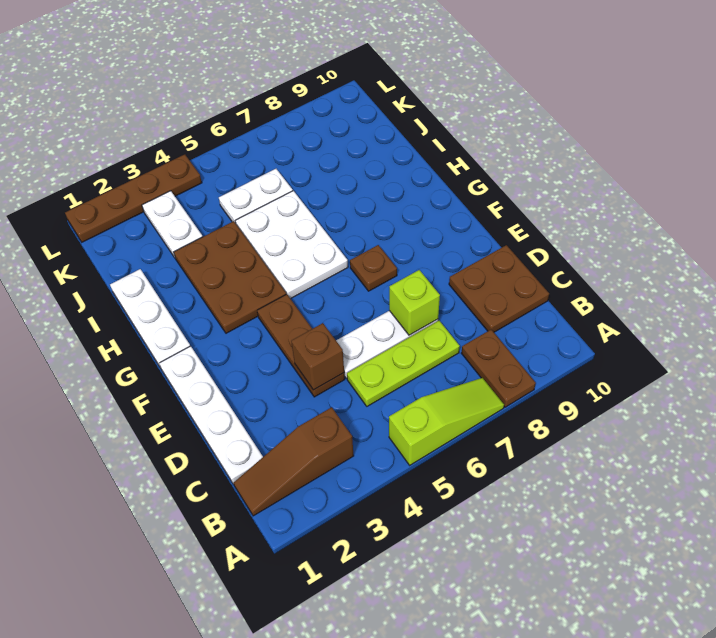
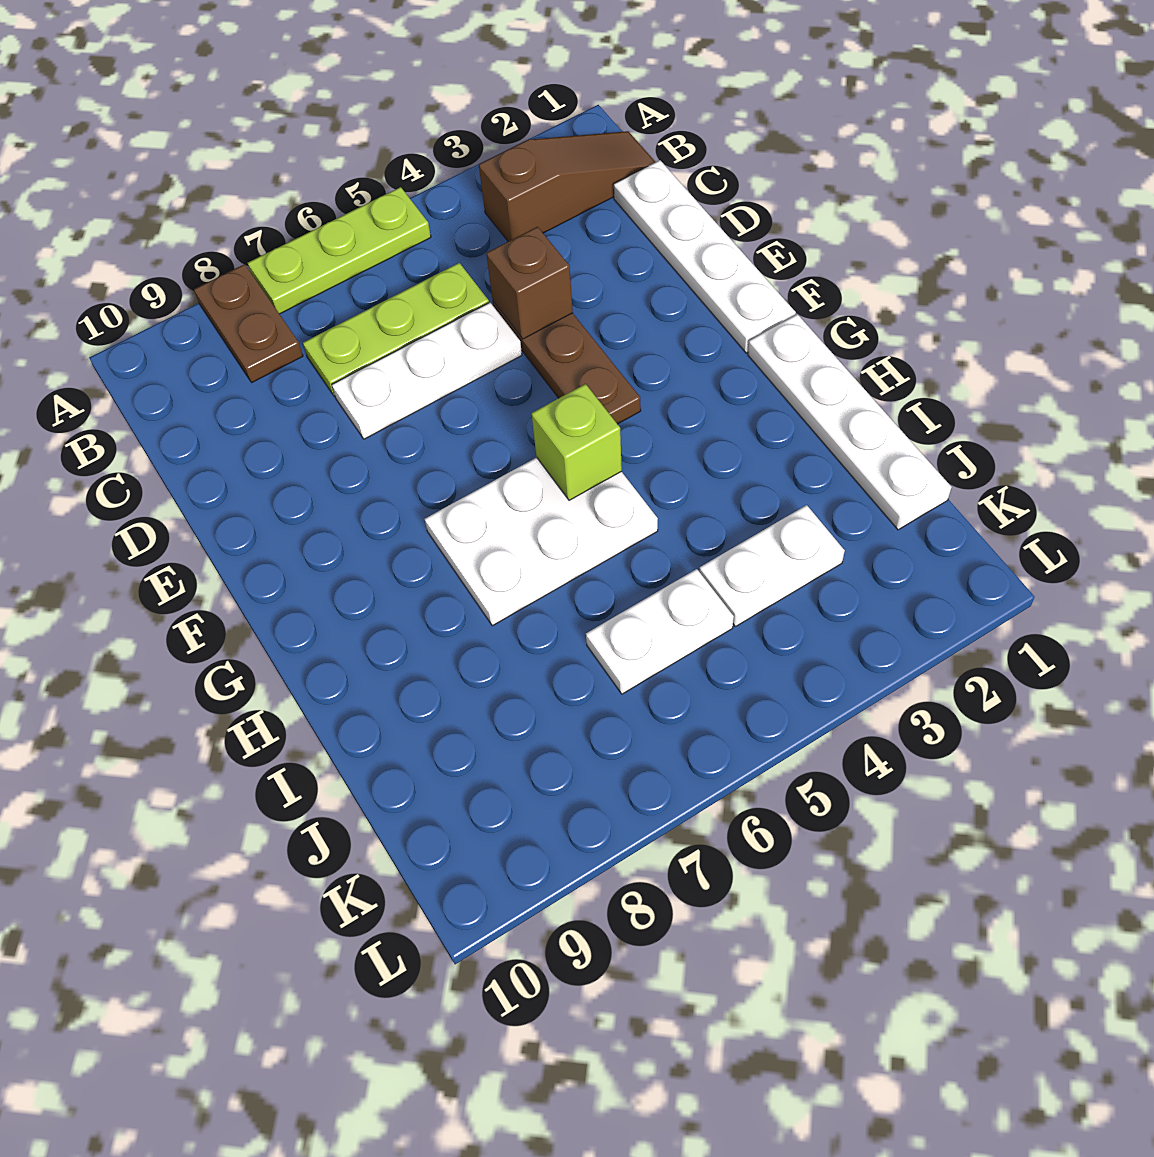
lime slope A5:A7 level 1 top 5 -> lime plate A5:A7 level 1
brown plate C9:D10 level 1 -> none
lime brick D7 level 2 -> lime brick G5 level 2
brown plate F7 level 1 -> none
white plate G1:I1 level 1 -> white plate G1:J1 level 1
brown plate G3:I4 level 1 -> none
white plate G5:I6 level 1 -> white plate G5:H7 level 1
white plate J3:K3 level 1 -> white plate J3:J4 level 1
brown plate L1:L4 level 1 -> none

